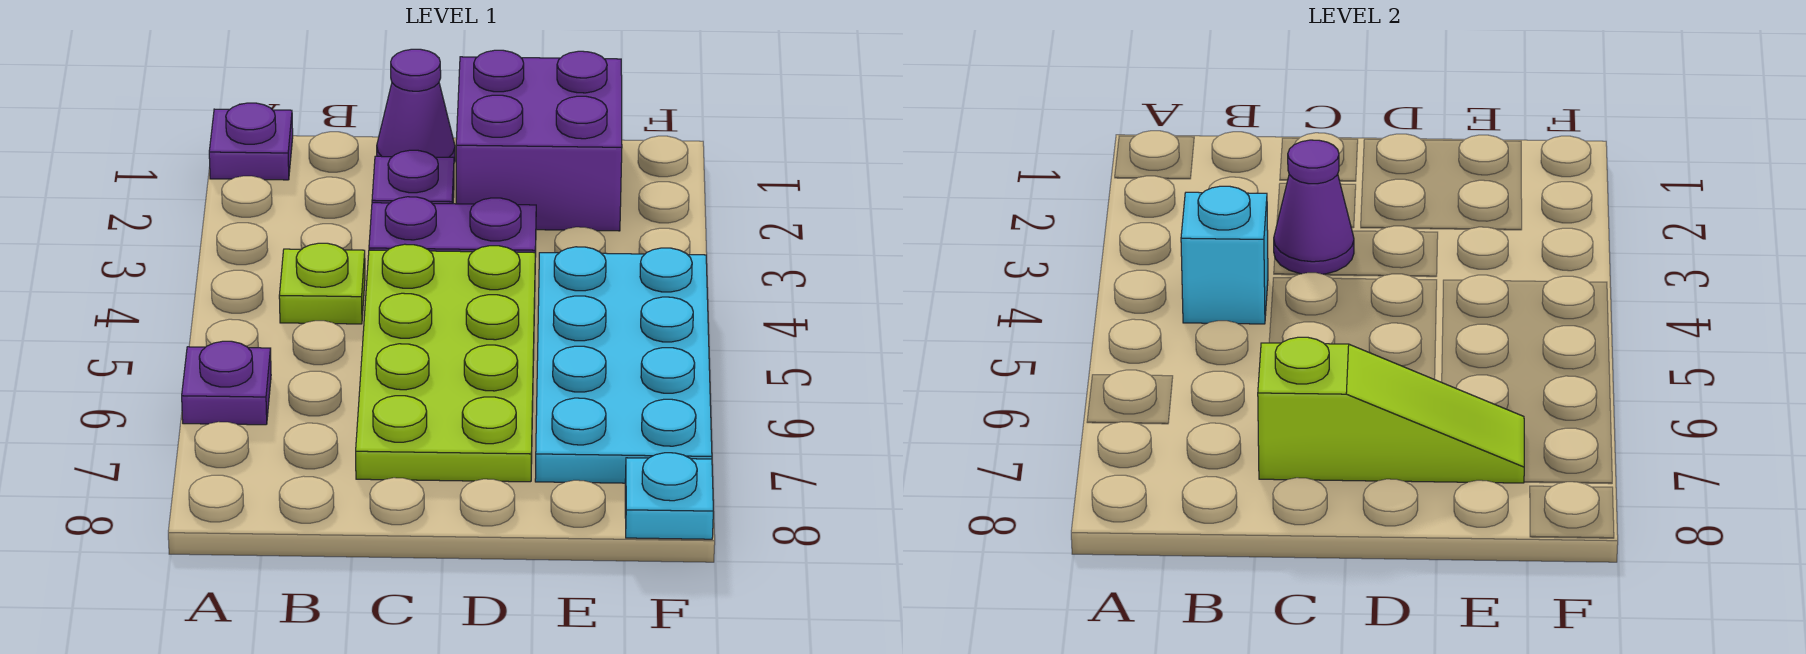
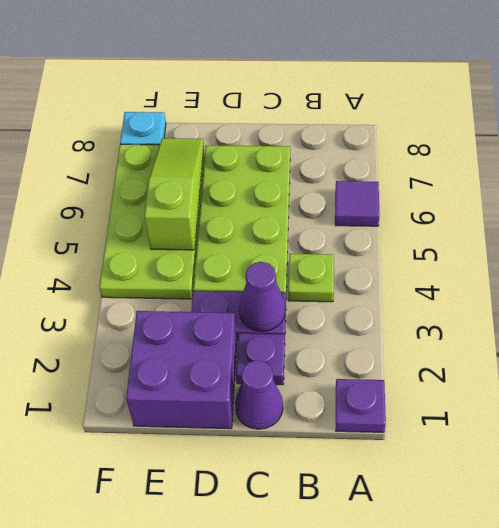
purple plate A6 level 1 -> purple tile A6 level 1
cyan brick B4 level 2 -> none
lime slope C7:E7 level 2 top C -> lime slope E5:E7 level 2 top 5
cyan plate E4:F7 level 1 -> lime plate E4:F7 level 1

